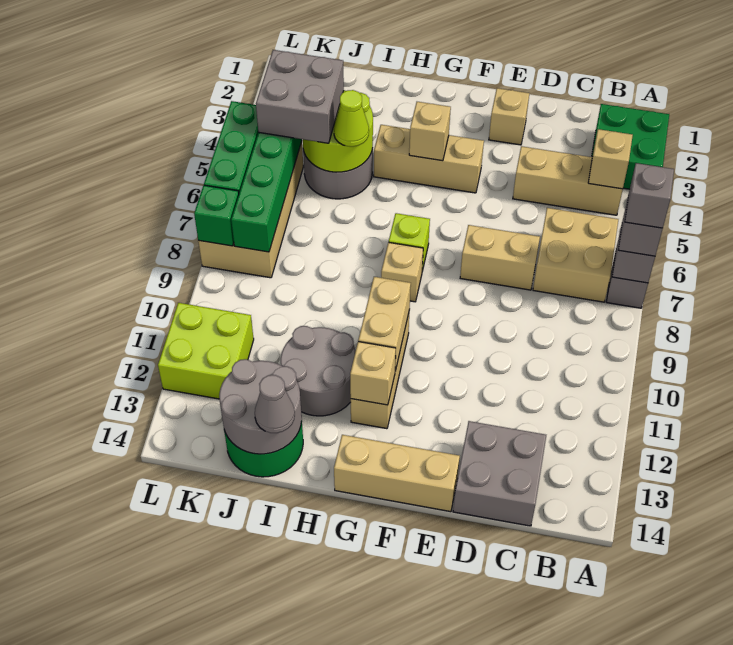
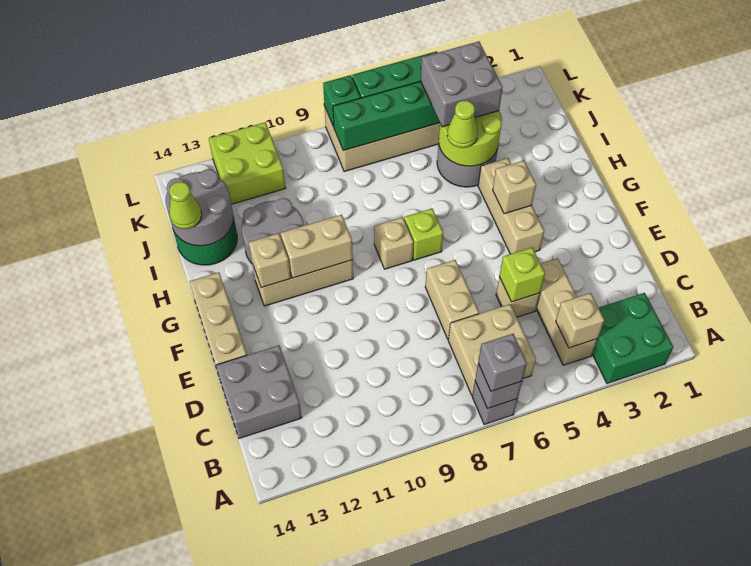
grey brick A7 level 4 -> none
none -> lime brick D5 level 2
tan brick E2 level 1 -> tan brick D5 level 1
grey cone I14 level 3 -> lime cone I14 level 3

